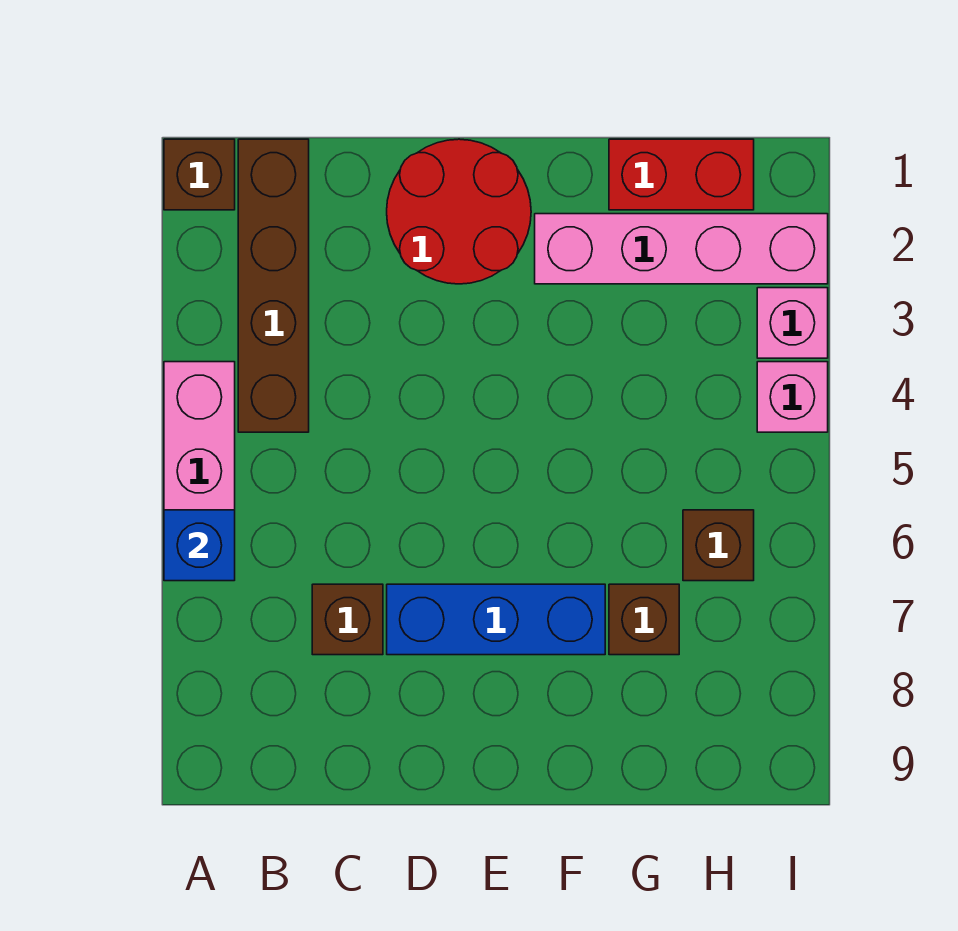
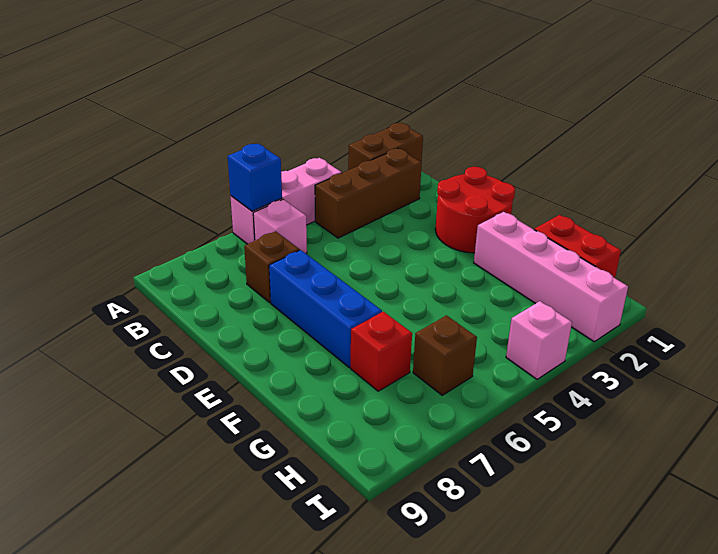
brown brick A1 level 1 -> brown brick A1:A2 level 1
brown brick B1:B4 level 1 -> brown brick B2:B4 level 1
brown brick G7 level 1 -> red brick G7 level 1
pink brick I3 level 1 -> pink brick B6 level 1

